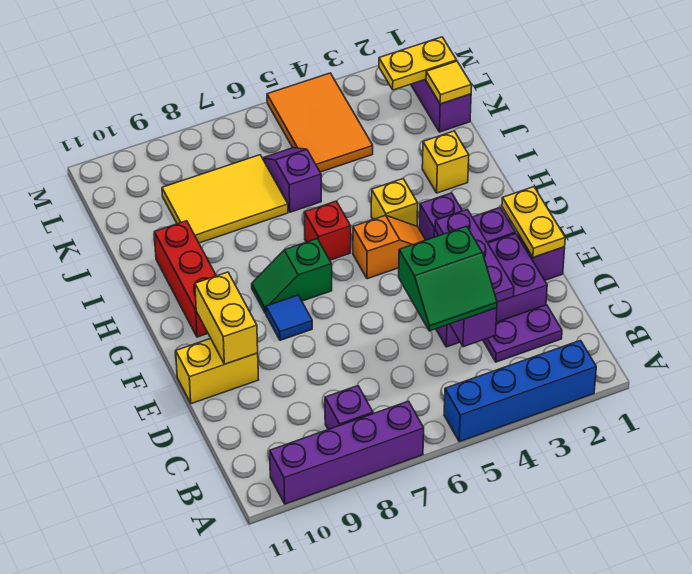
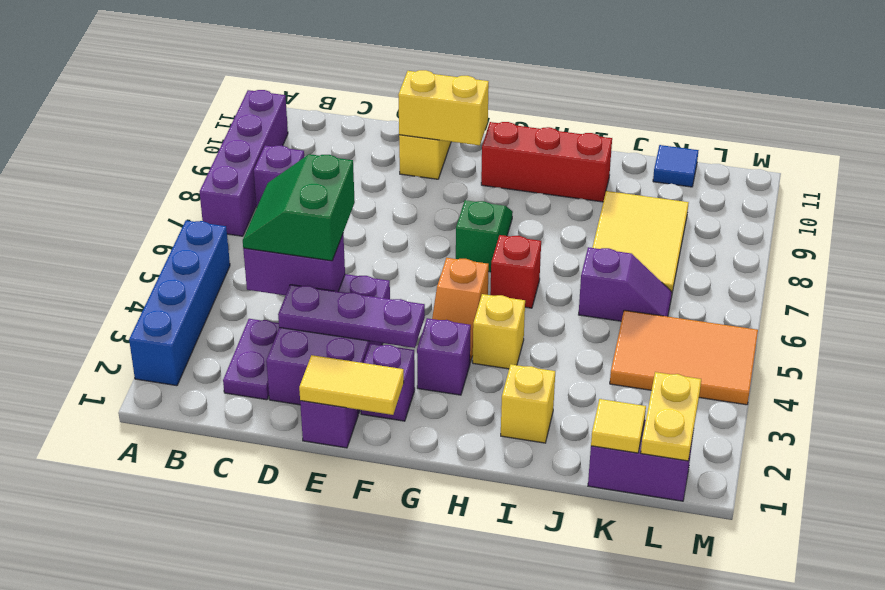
yellow plate E1:F1 level 2 -> yellow tile E1:F1 level 2
blue tile F8 level 1 -> blue tile K11 level 1

